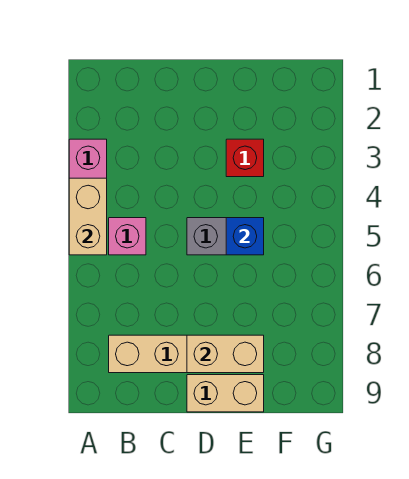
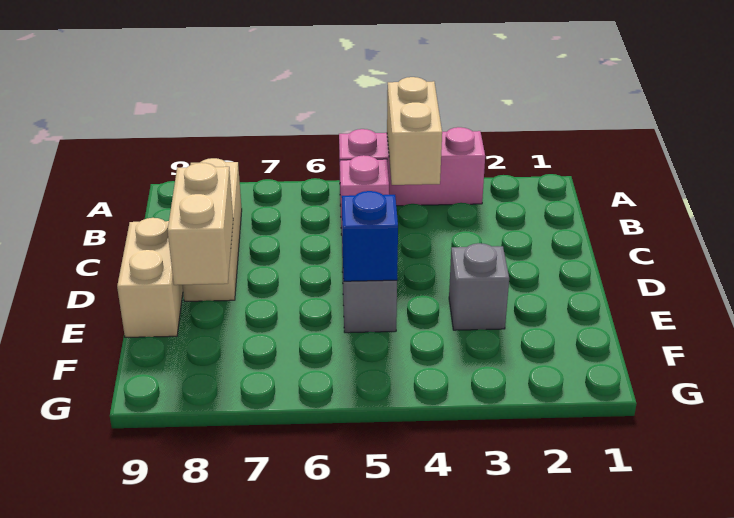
tan brick A4:A5 level 2 -> tan brick A4:B4 level 2
red brick E3 level 1 -> grey brick E3 level 1

